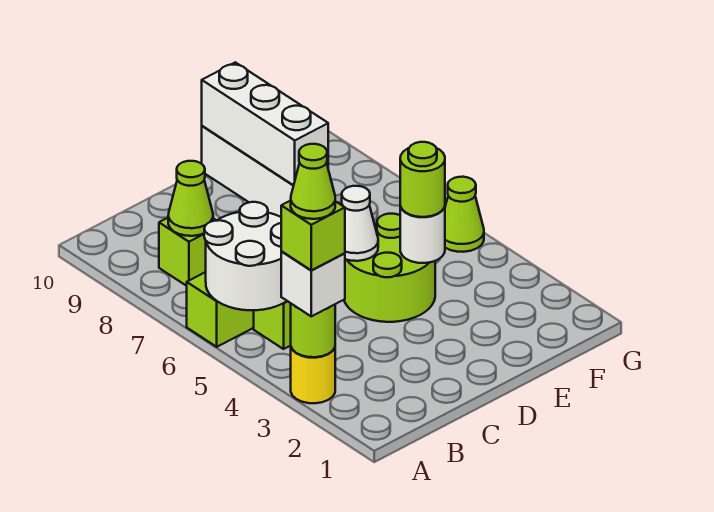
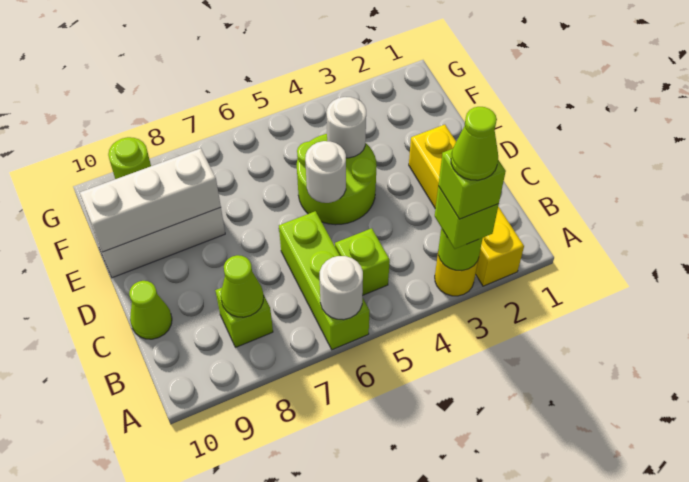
none -> yellow brick A2:D2 level 1
white brick A3 level 3 -> lime brick A3 level 3
white round brick A5:B6 level 2 -> white round brick A6 level 2
white cone D5 level 2 -> white round brick D5 level 2
lime round brick E4 level 3 -> lime round brick G9 level 1
lime cone G5 level 1 -> lime cone C10 level 1

